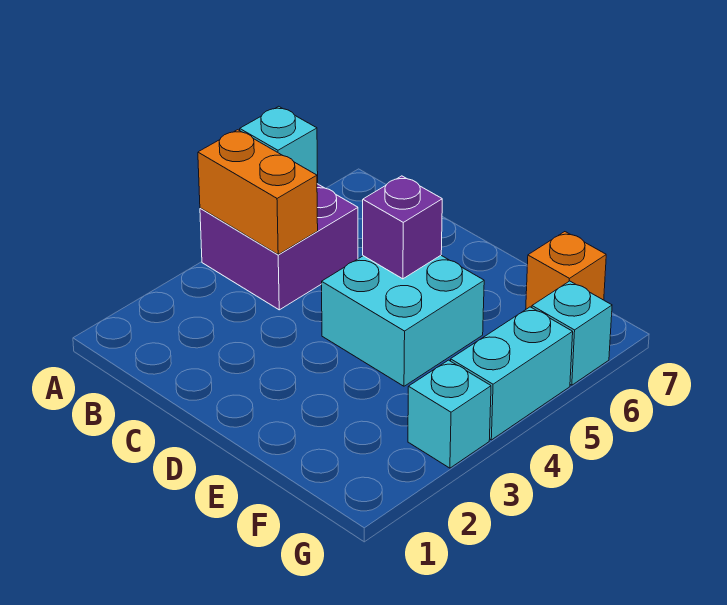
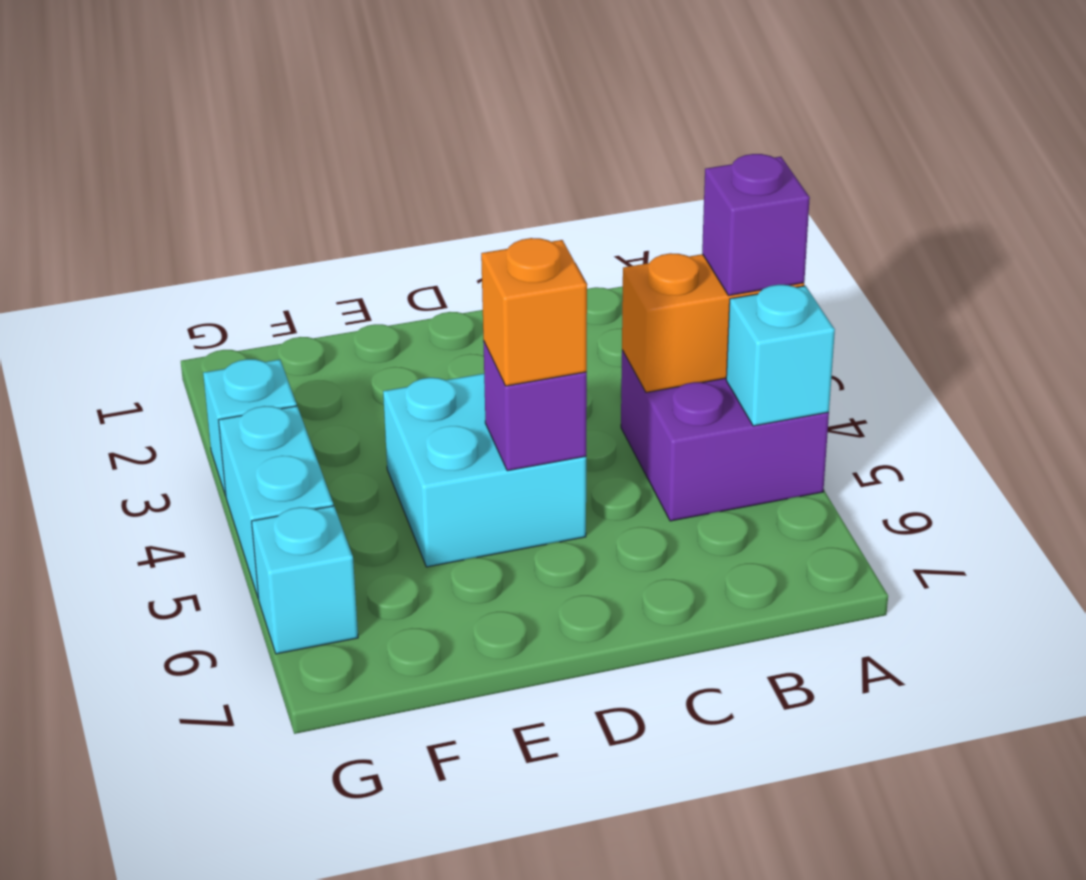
none -> purple brick A4 level 3
orange brick F7 level 1 -> orange brick D5 level 3

